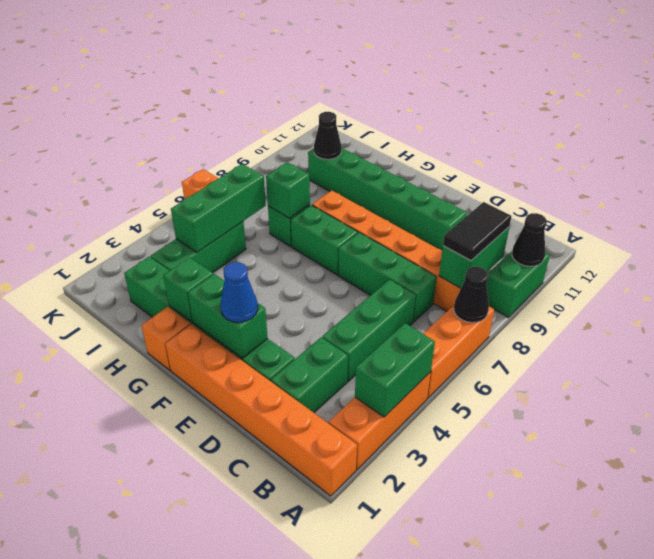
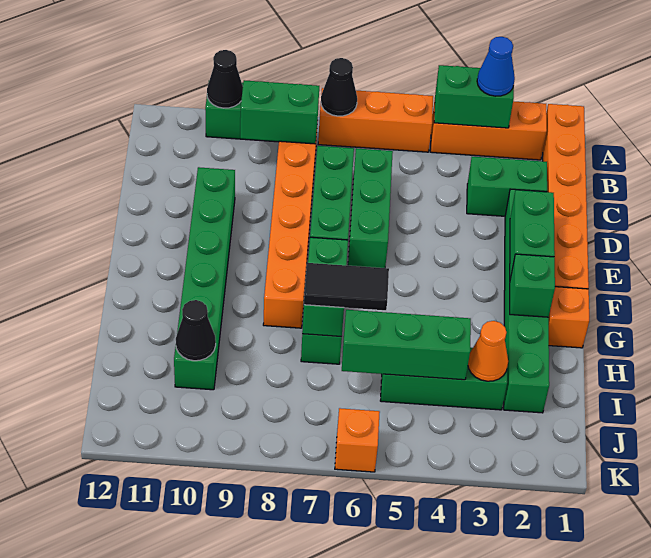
black tile B8:B9 level 3 -> black tile H6:H7 level 3
green brick C4:C6 level 1 -> green brick C6:E6 level 1
blue cone E2 level 3 -> blue cone A3 level 3
none -> orange cone I3 level 2

